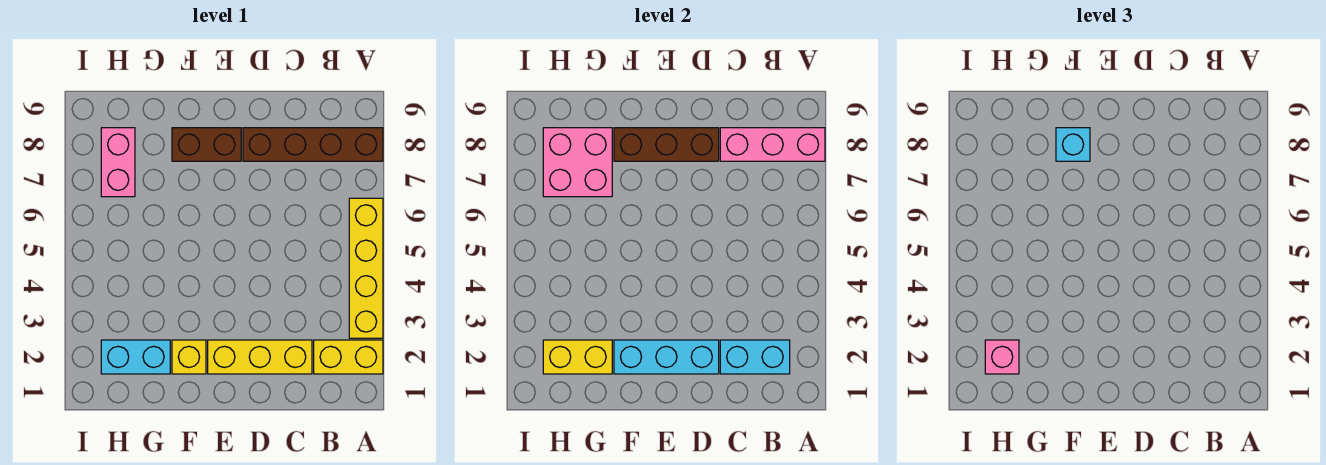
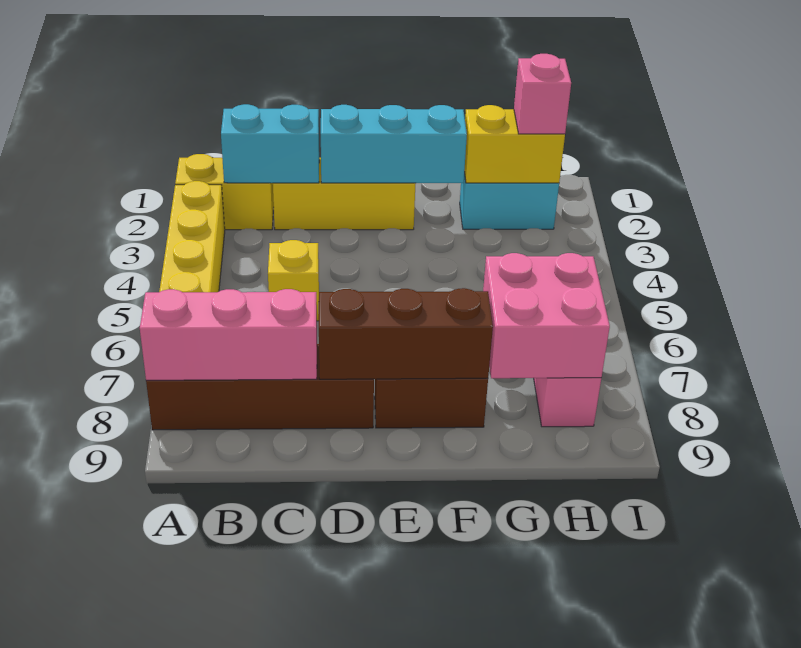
yellow brick F2 level 1 -> yellow brick C5 level 1
cyan brick F8 level 3 -> none

